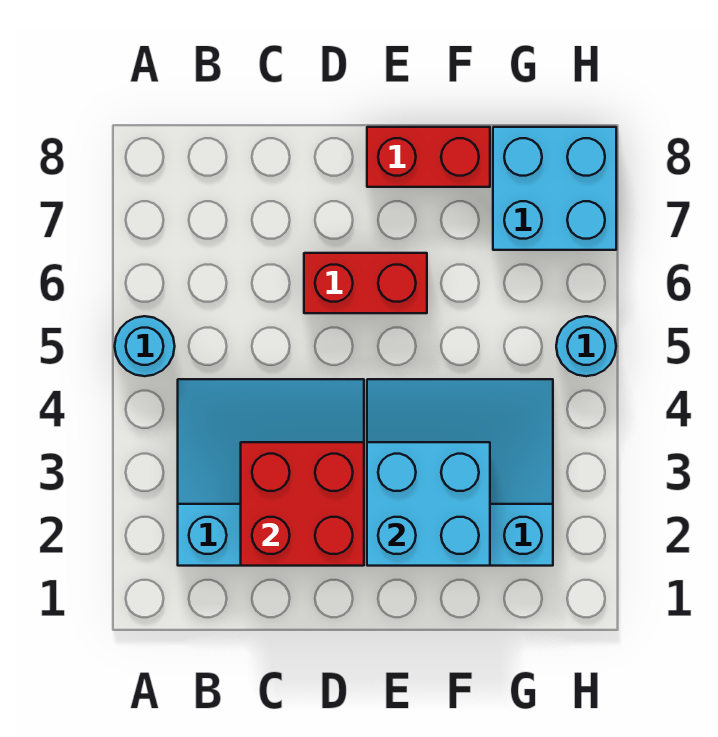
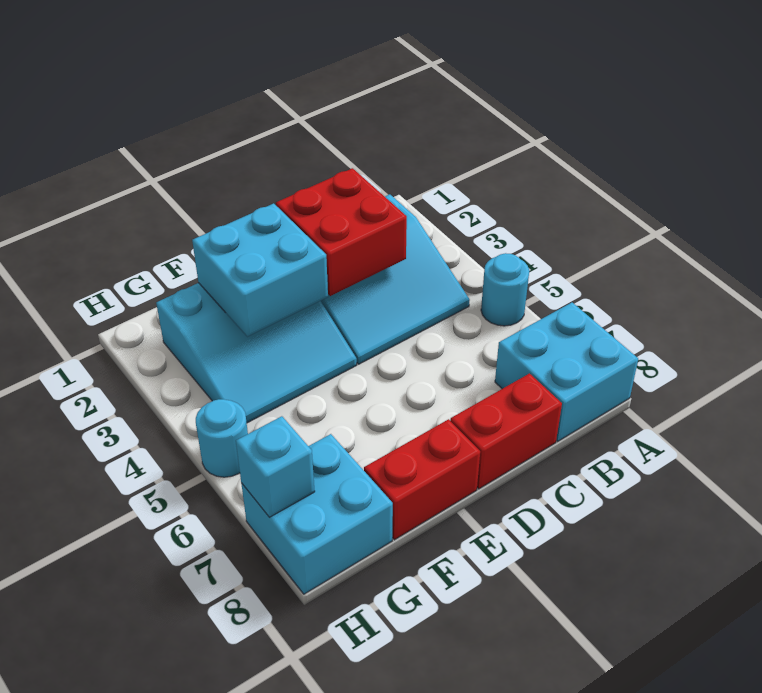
none -> cyan brick A7:B8 level 1
red brick D6:E6 level 1 -> red brick C8:D8 level 1
none -> cyan brick H7 level 2

